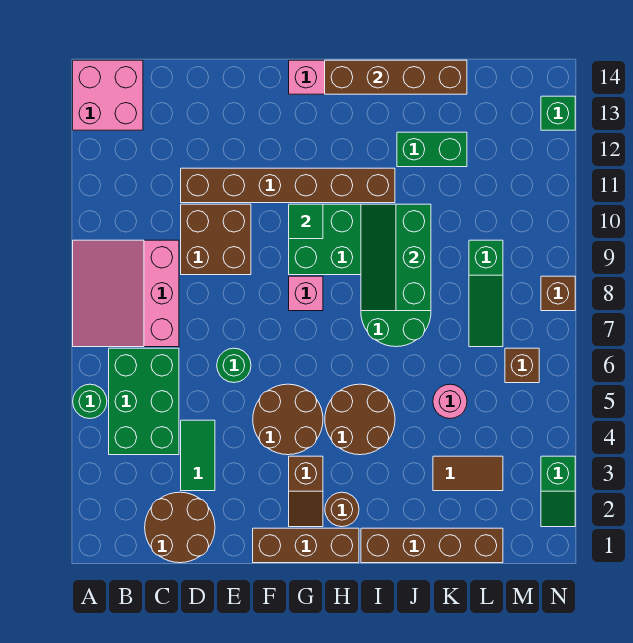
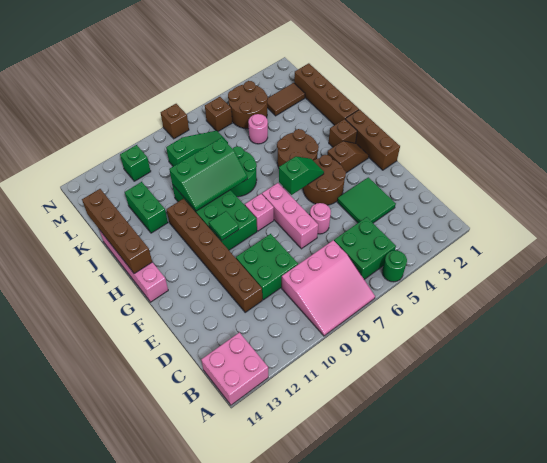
green brick B4:C6 level 1 -> green brick B5:C6 level 1
brown round brick C1:D2 level 1 -> brown round brick L4:M5 level 1
green tile D3:D4 level 1 -> green tile D3:E4 level 1
brown brick D9:E10 level 1 -> green brick D9:E10 level 1
green round brick E6 level 1 -> pink round brick E6 level 1
none -> pink brick E7:G7 level 1
brown round brick H2 level 1 -> brown brick H2 level 1
brown tile K3:L3 level 1 -> brown tile L2:L3 level 1
green slope N2:N3 level 1 top 3 -> green slope G5:G6 level 2 top 6
green brick N13 level 1 -> green brick M11 level 1

